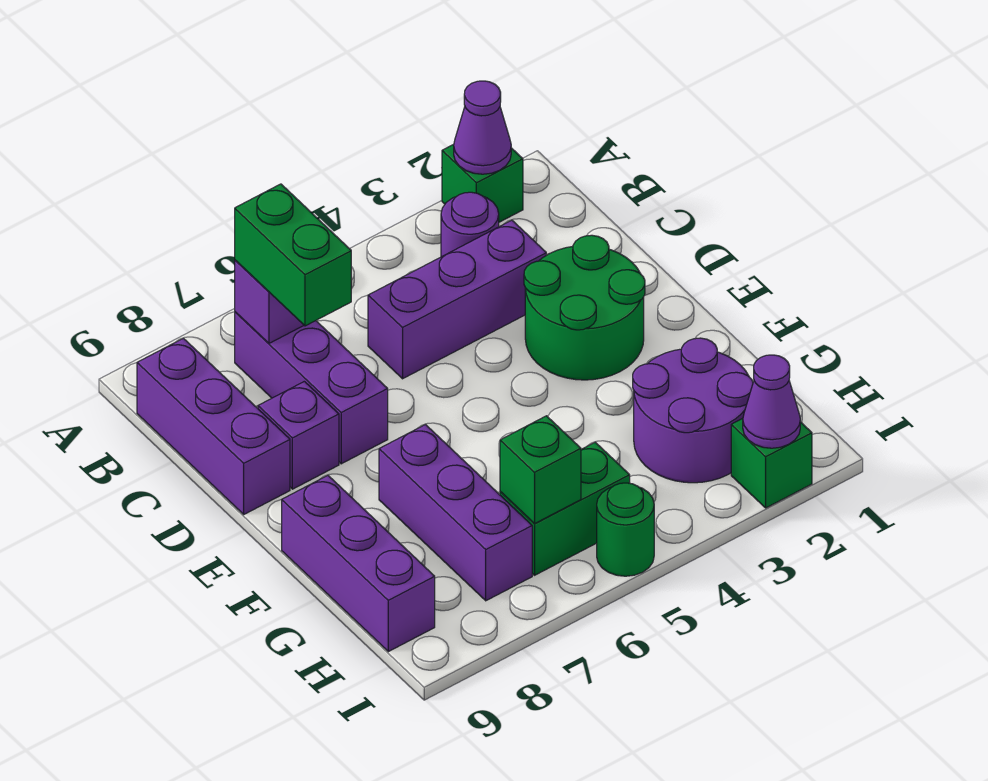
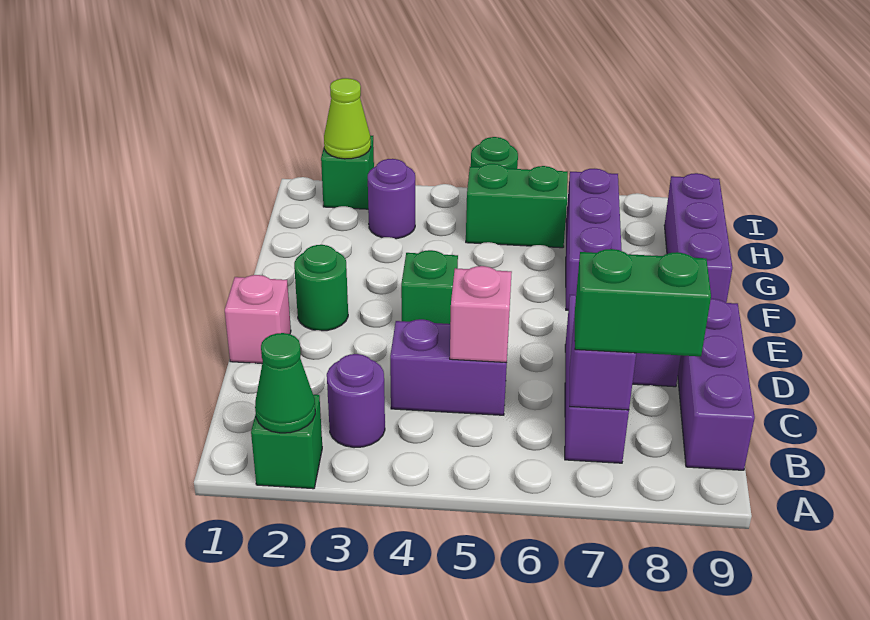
purple cone A2 level 2 -> green cone A2 level 2
green brick B7:C7 level 3 -> green brick B7:B8 level 3
purple brick C3:C5 level 1 -> purple brick C4:C5 level 1
none -> pink brick C5 level 2
none -> pink brick D1 level 1
green round brick D2:E3 level 1 -> green round brick E2 level 1
purple round brick G2:H3 level 1 -> purple round brick H3 level 1
green brick H6 level 2 -> green brick E4 level 1
purple cone I2 level 2 -> lime cone I2 level 2

